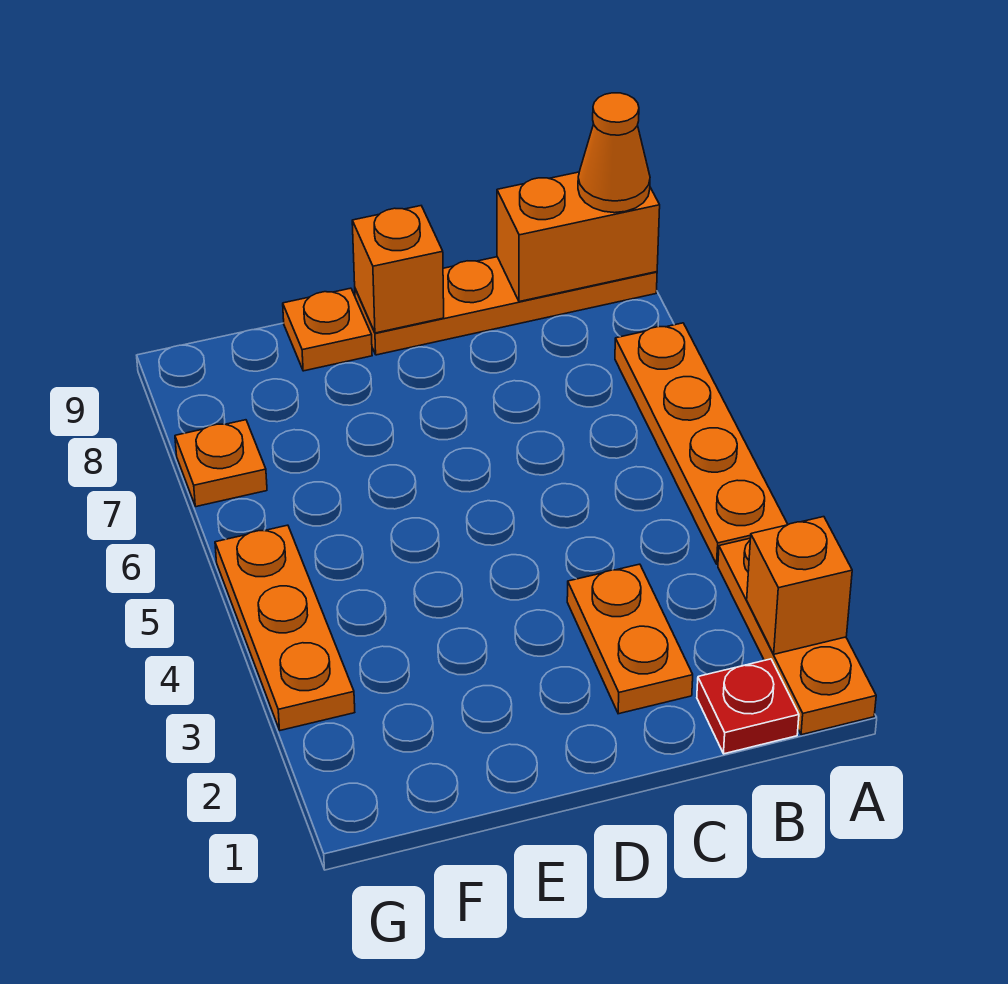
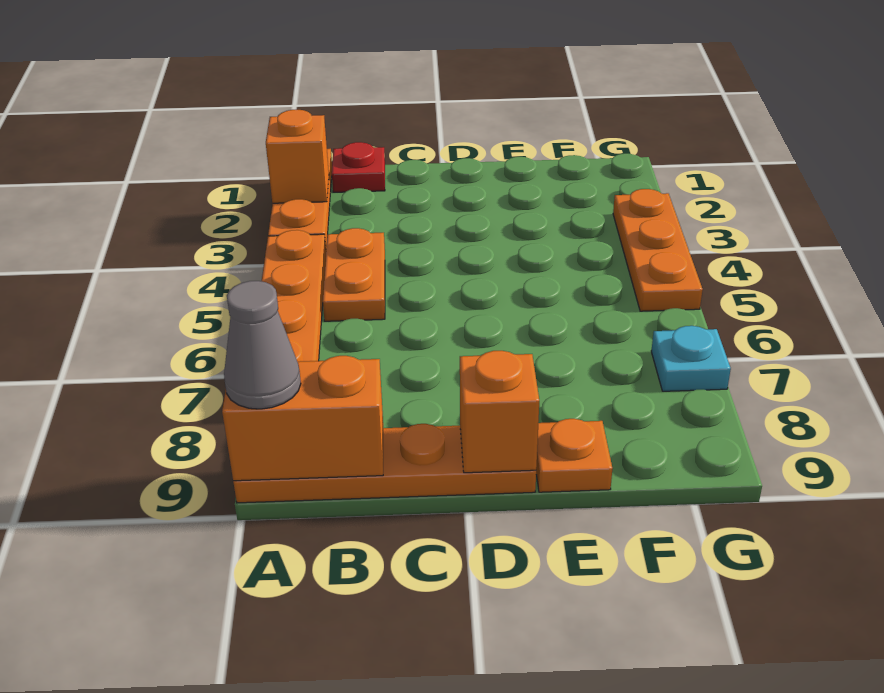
orange cone A9 level 3 -> grey cone A9 level 3
orange plate C2:C3 level 1 -> orange plate B4:B5 level 1
orange plate G7 level 1 -> cyan plate G7 level 1

